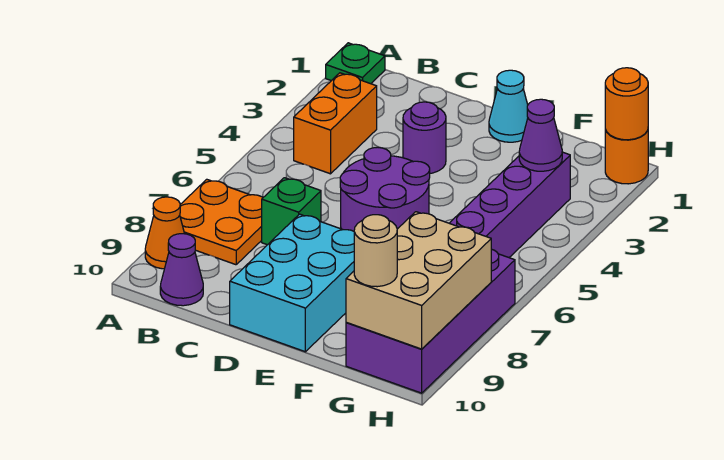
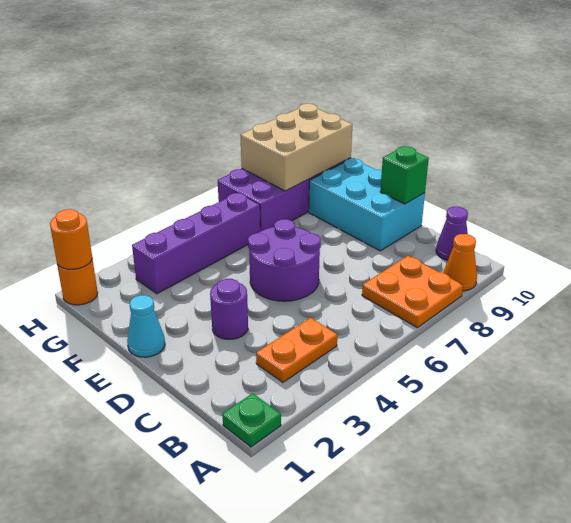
orange brick B3:B4 level 1 -> orange plate B3:B4 level 1
green brick C7 level 1 -> green brick D10 level 2
cyan brick D8:E10 level 1 -> cyan brick D9:F10 level 1
purple cone G3 level 2 -> none
tan round brick G10 level 3 -> none

